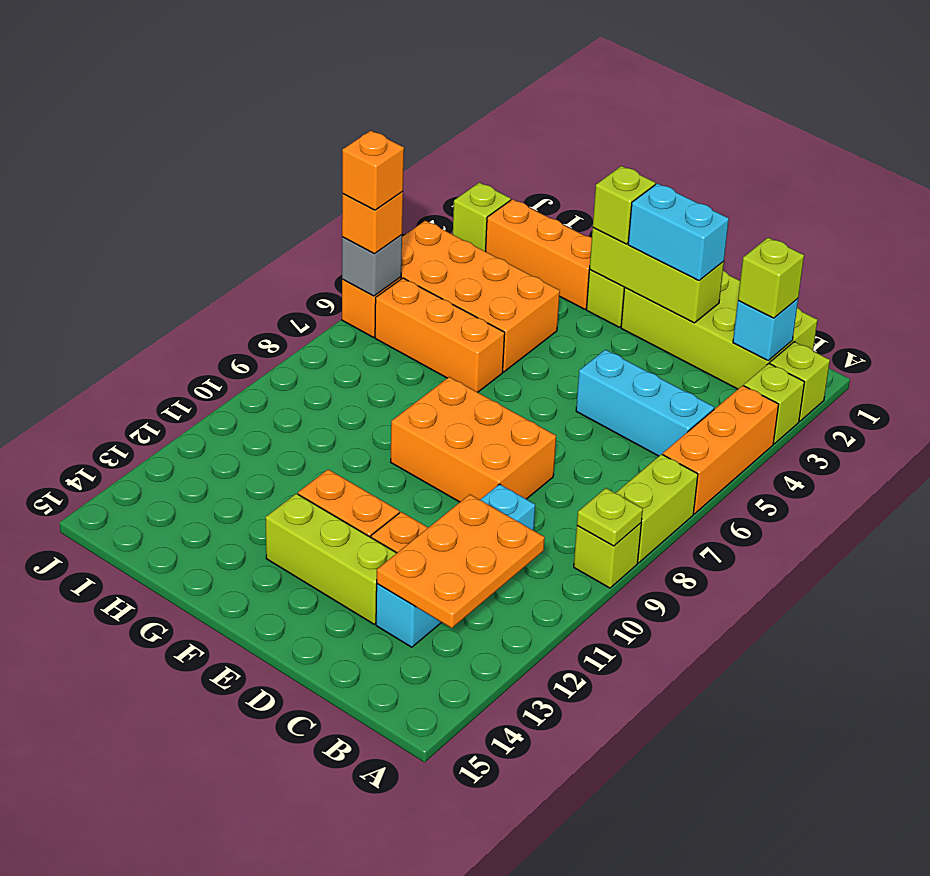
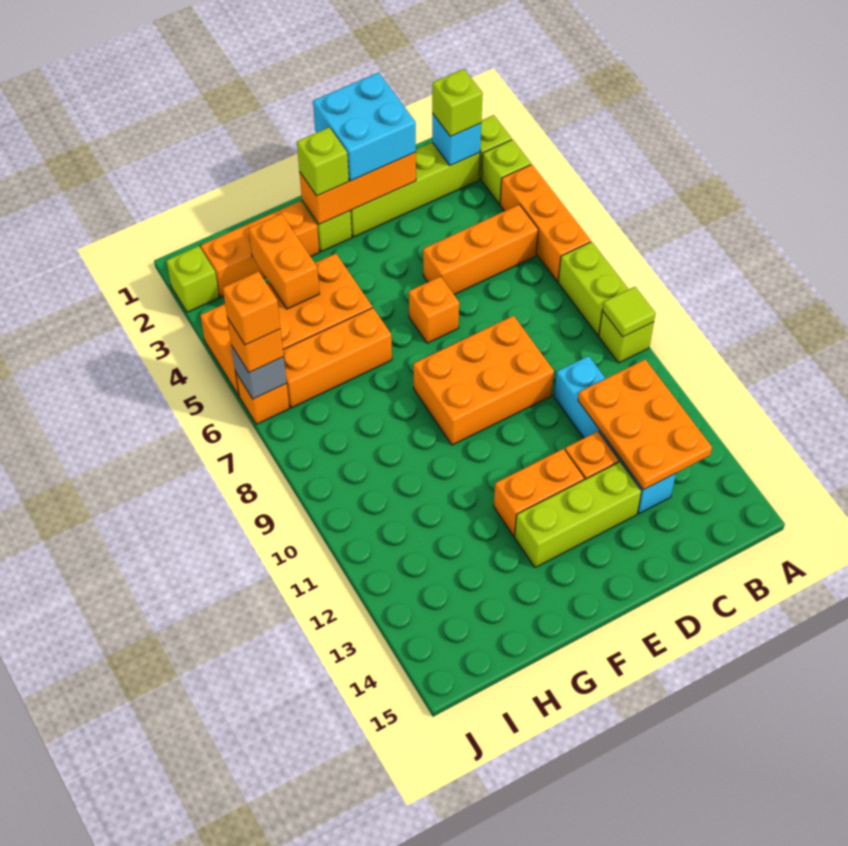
lime plate A9 level 2 -> lime tile A9 level 2
lime brick B1:E2 level 1 -> lime brick B2:E2 level 1
cyan brick B5:D5 level 1 -> orange brick B5:D5 level 1
lime brick D2:F2 level 2 -> orange brick D2:F2 level 2
cyan brick D2:E2 level 3 -> cyan brick D1:E2 level 3
none -> orange brick E6 level 1
none -> orange brick H3:H4 level 2

